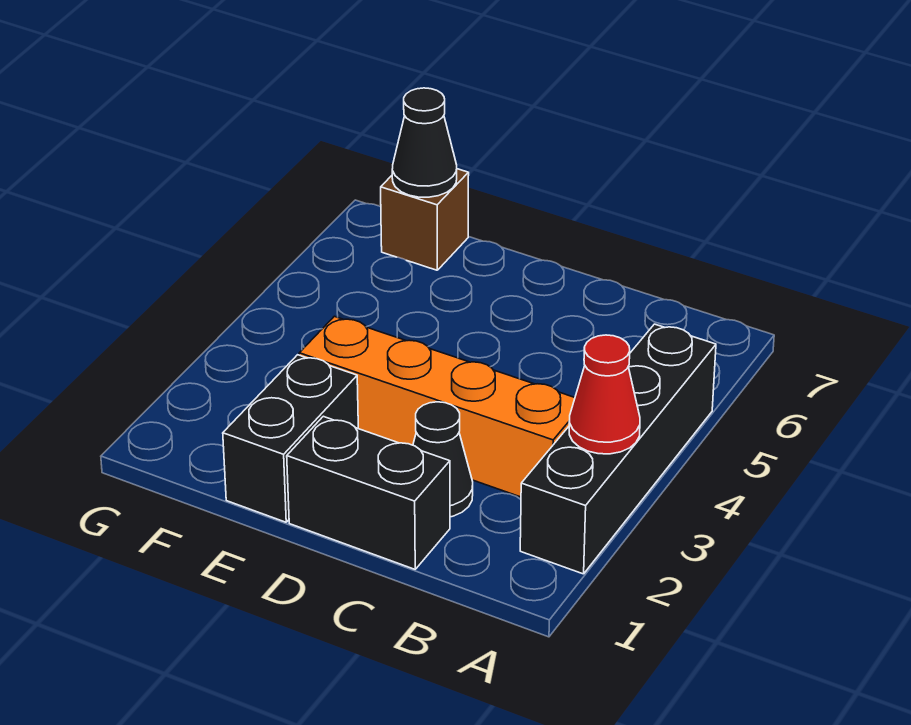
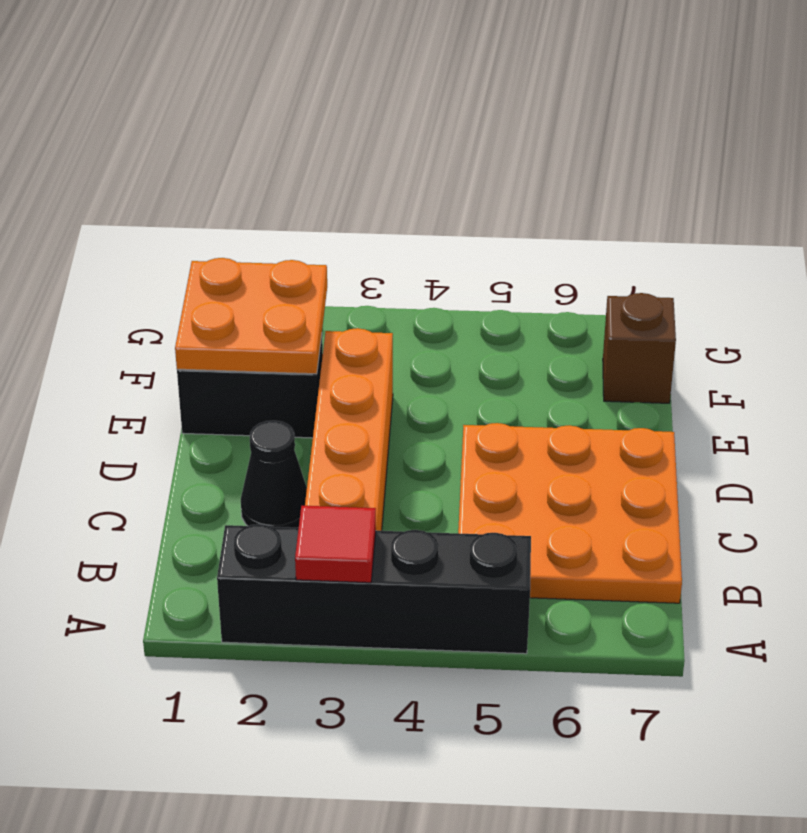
red cone A3 level 2 -> red tile A3 level 2
none -> orange plate B5:D7 level 1
black brick C1:D1 level 1 -> none
none -> orange plate E1:F2 level 2
black cone F7 level 2 -> none

